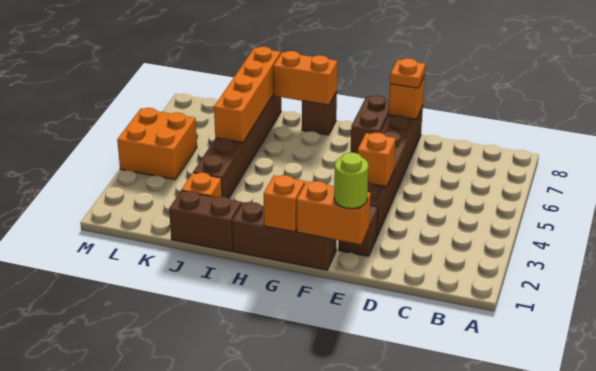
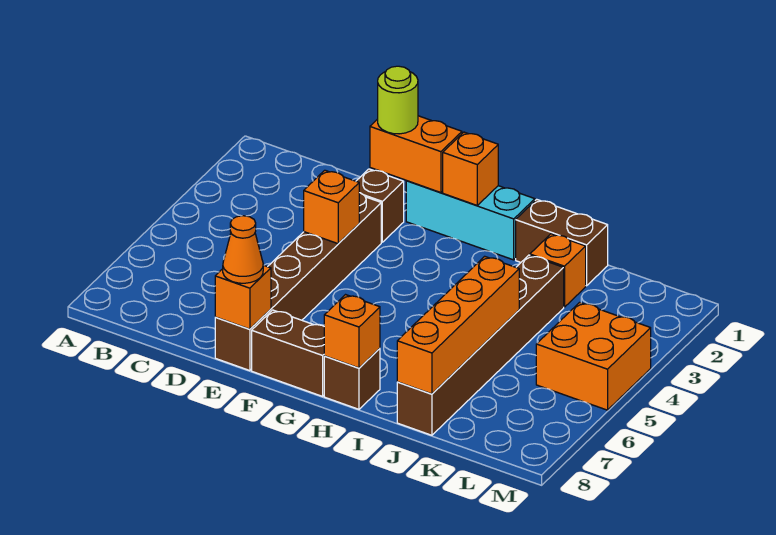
orange plate E8 level 3 -> orange cone E8 level 3
brown brick F1:H1 level 1 -> cyan brick F1:H1 level 1
brown brick F7:F8 level 1 -> brown brick F8:G8 level 1
orange brick H8:I8 level 2 -> orange brick H8 level 2

